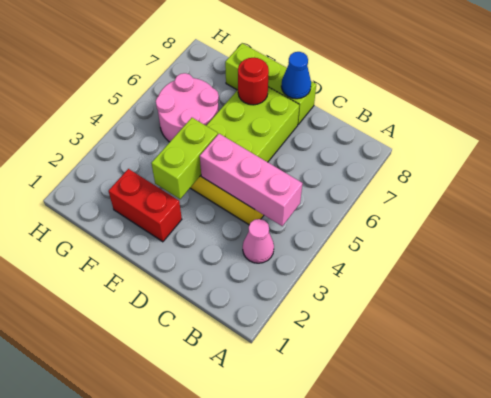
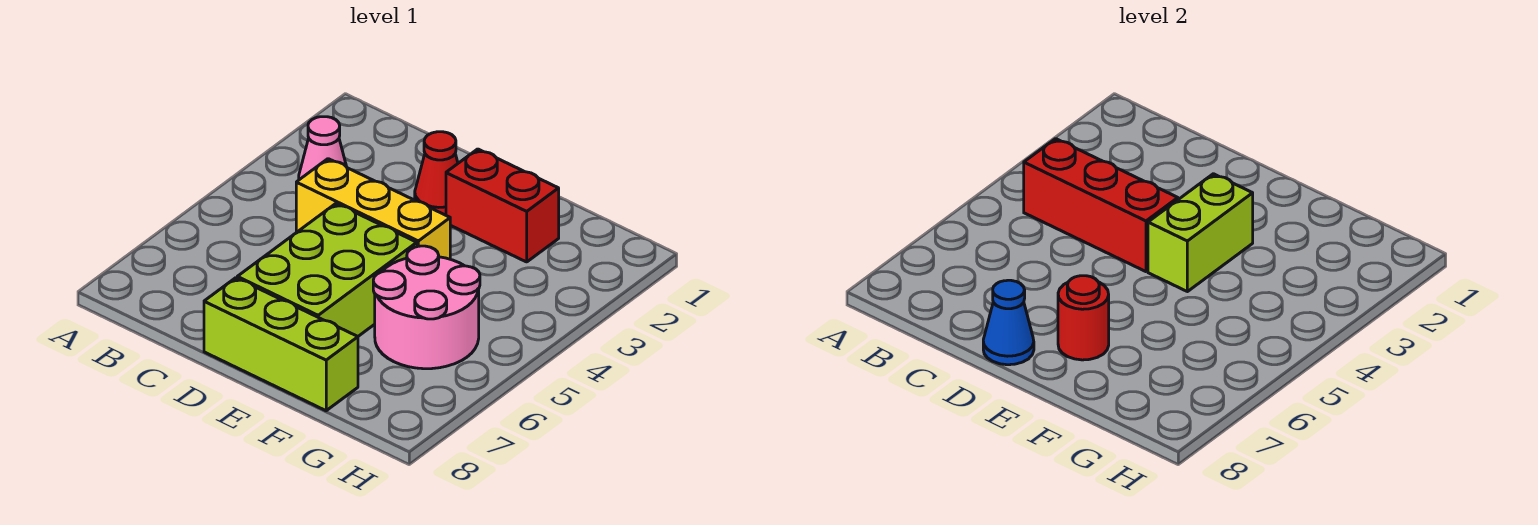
pink brick B4:D4 level 2 -> red brick B4:D4 level 2
none -> red cone D2 level 1

